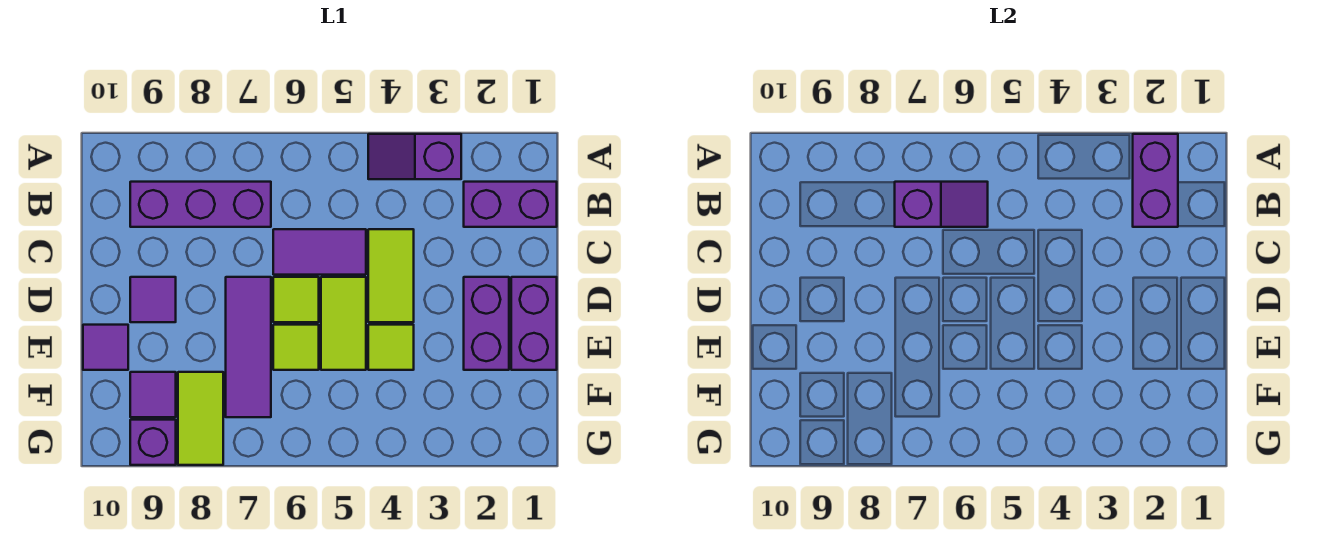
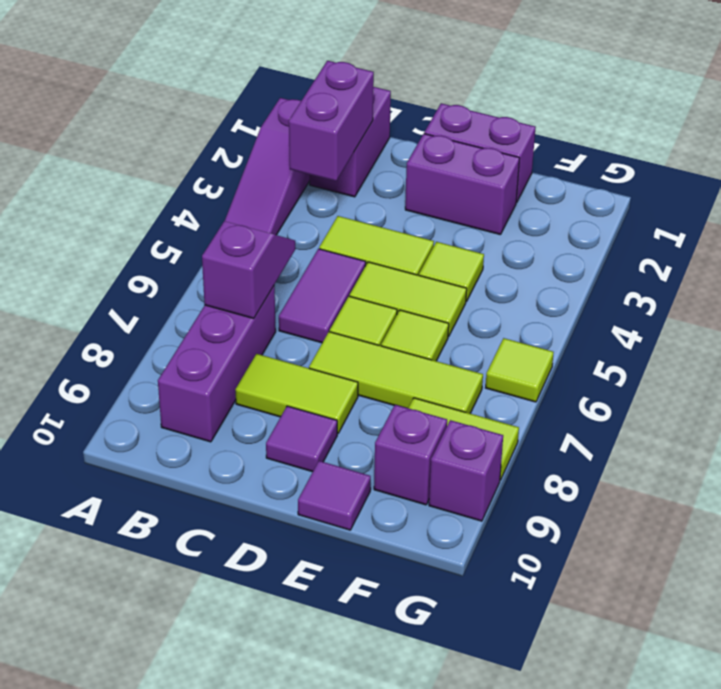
purple brick A2:B2 level 2 -> purple brick B2:B3 level 2
purple slope A3:A4 level 1 top 3 -> purple slope A2:A4 level 1 top 2
none -> lime tile C8:D8 level 1
purple tile D7:F7 level 1 -> lime tile D7:F7 level 1
purple tile F9 level 1 -> purple brick F9 level 1
none -> lime tile G6 level 1

